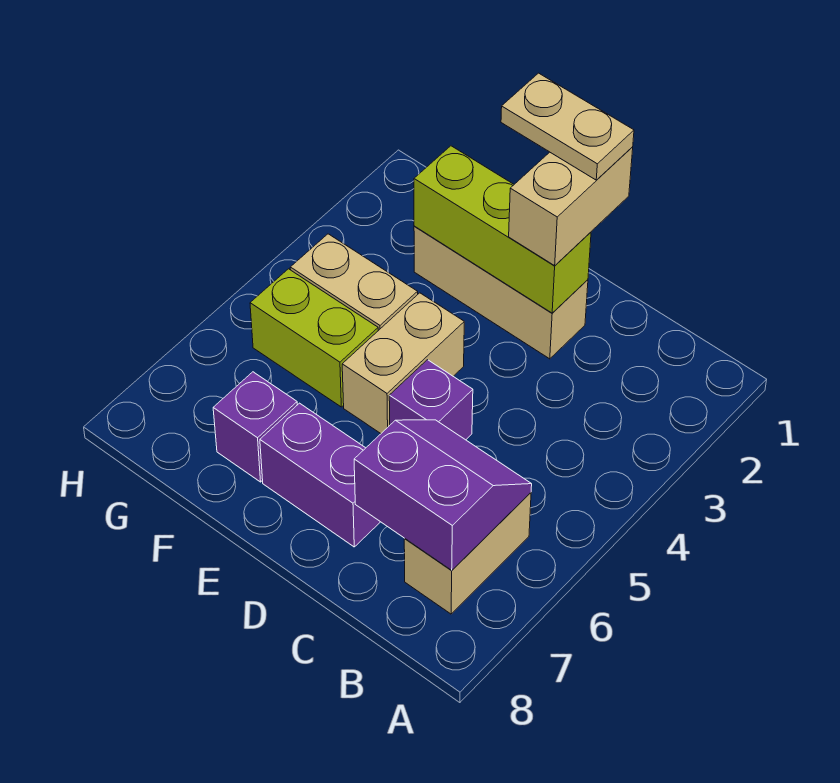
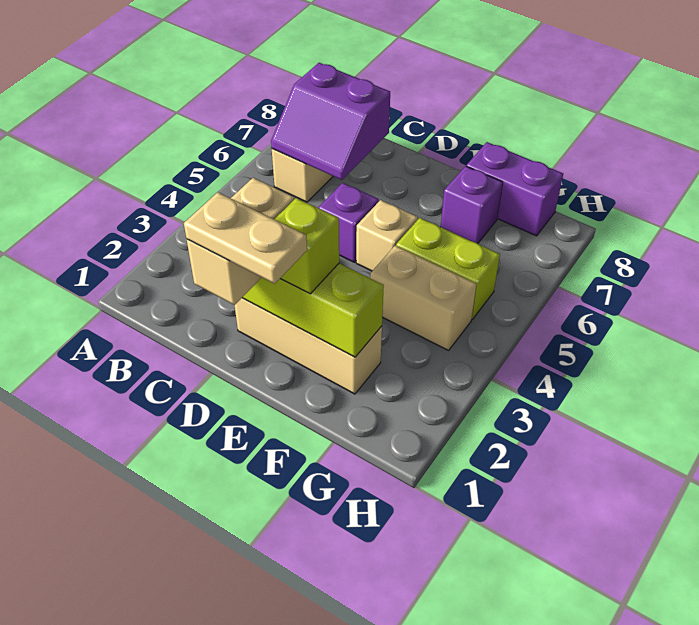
purple brick D7:E7 level 1 -> purple brick F8:G8 level 1
none -> lime brick E2 level 3
tan brick E4:E5 level 1 -> tan brick E5 level 1

